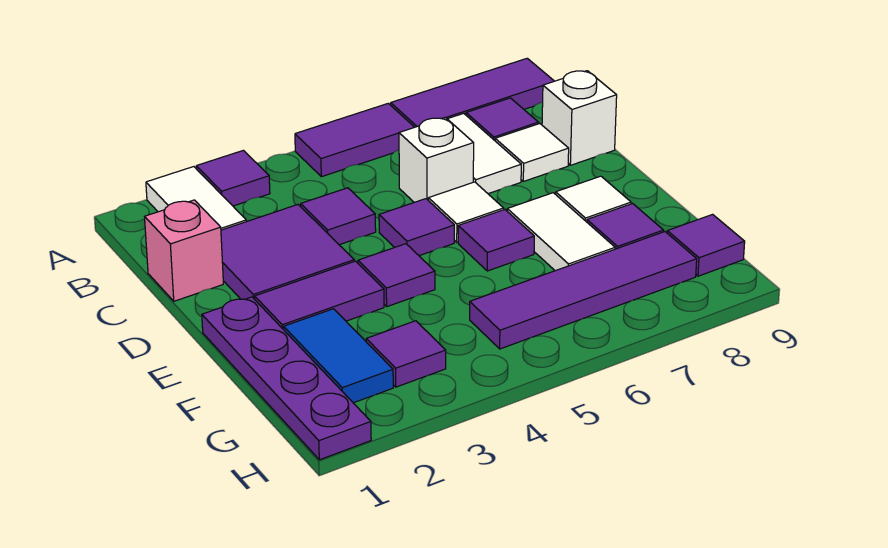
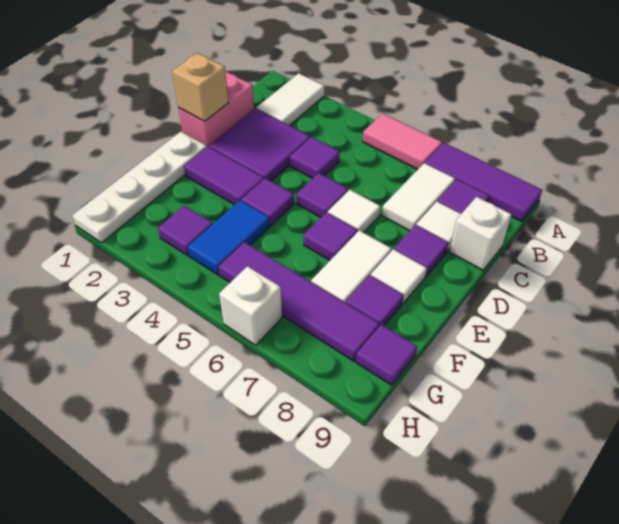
purple tile A3 level 1 -> purple tile D8 level 1
purple tile A5:A6 level 1 -> pink tile A5:A6 level 1
pink brick C1 level 1 -> pink brick C1:D1 level 1
white brick C6 level 1 -> white brick H6 level 1
none -> tan brick D1 level 2
purple plate E1:H1 level 1 -> white plate E1:H1 level 1
blue tile F2:G2 level 1 -> blue tile F4:G4 level 1

